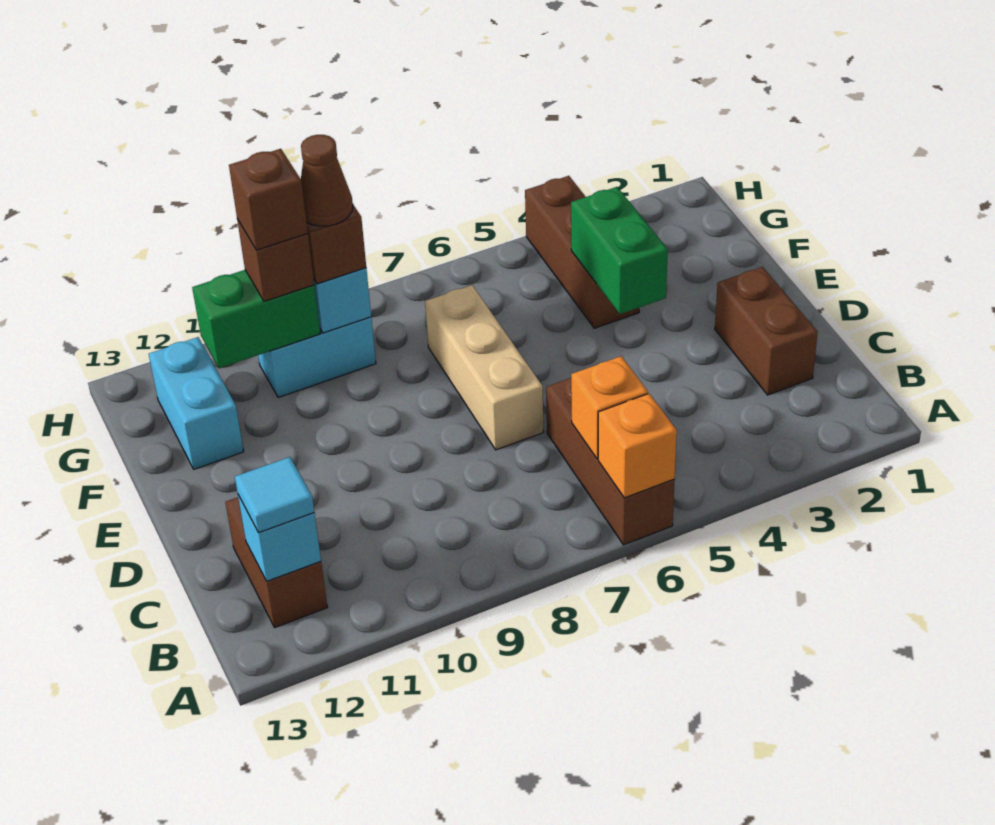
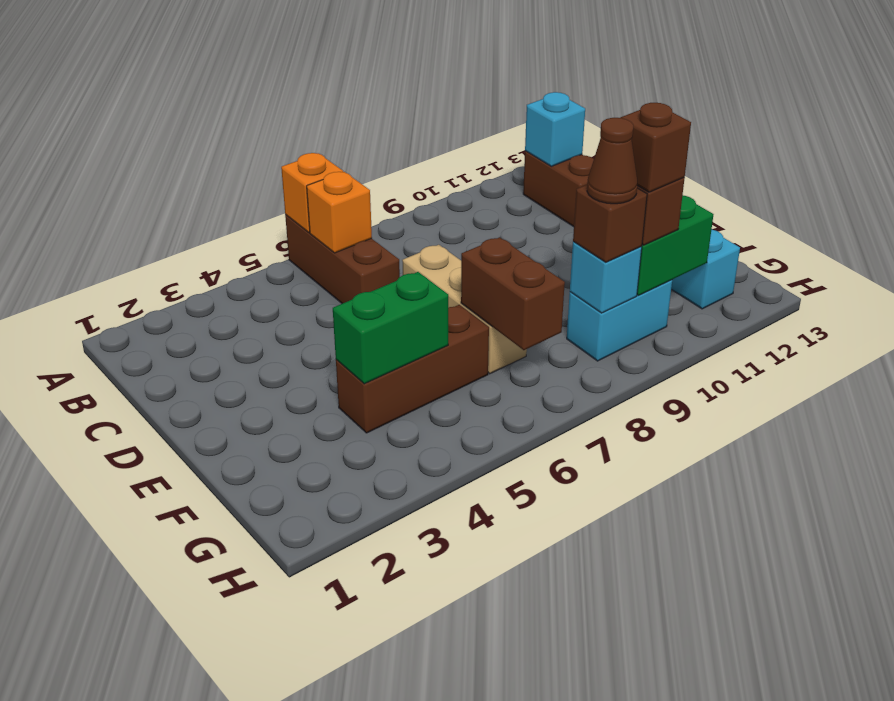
cyan tile B12 level 3 -> none
brown brick C2:D2 level 1 -> brown brick F7:G7 level 2
green brick E4:F4 level 2 -> green brick F4:F5 level 2
brown brick F4:H4 level 1 -> brown brick F4:F6 level 1

